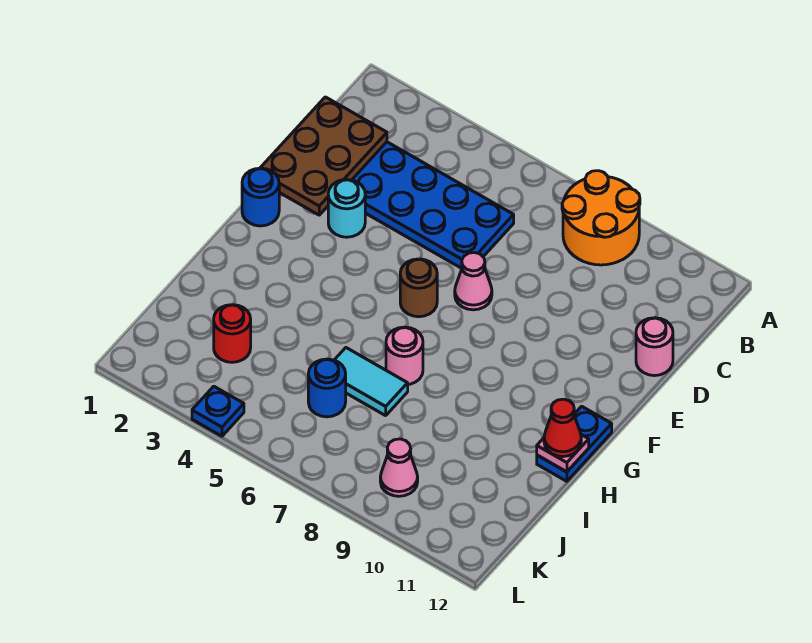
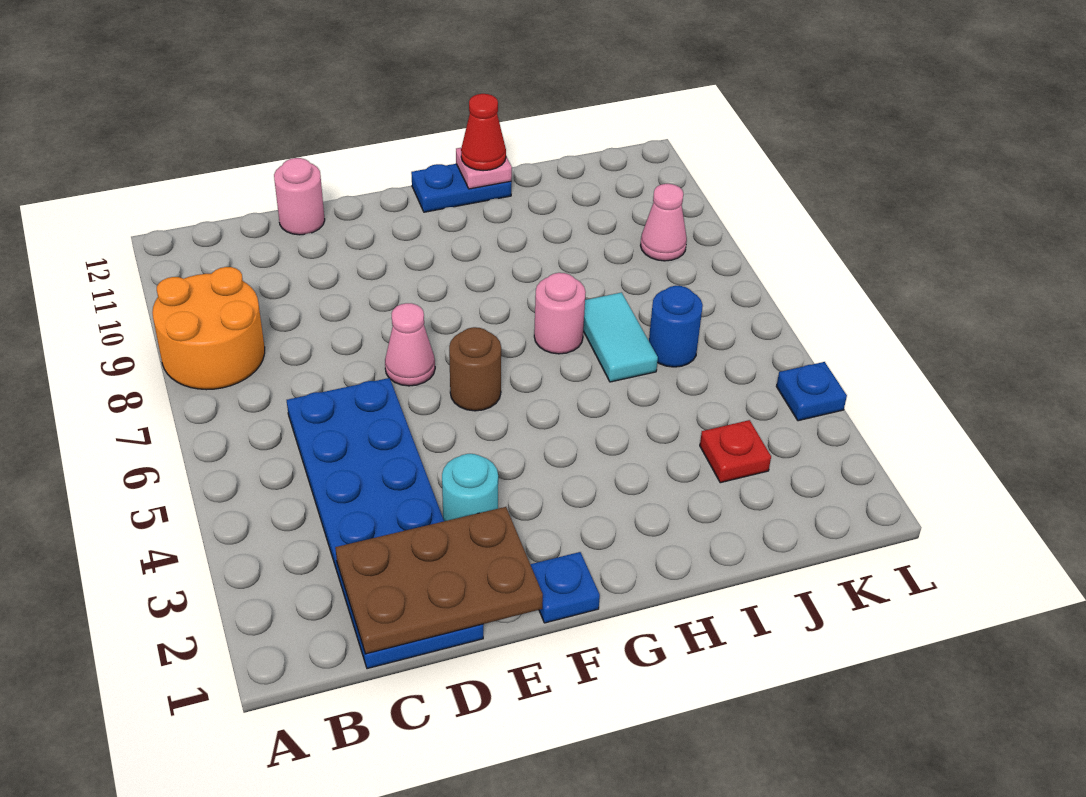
blue round brick F1 level 1 -> blue plate F1 level 1
red round brick J3 level 1 -> red plate J3 level 1

